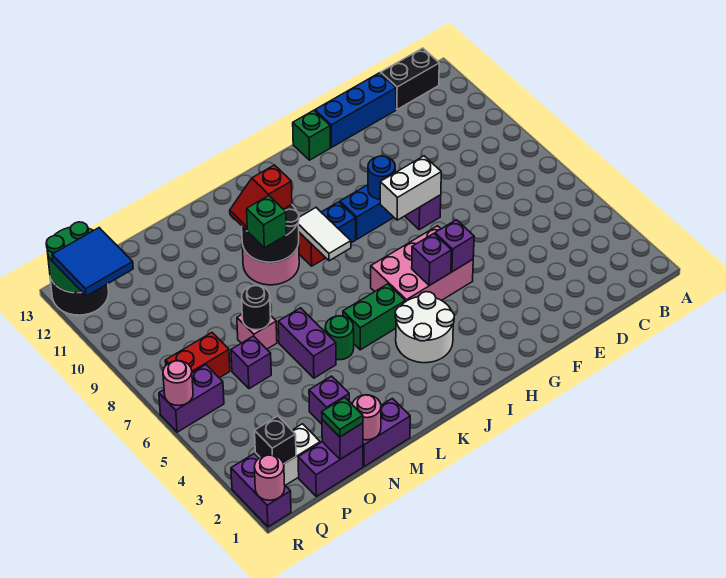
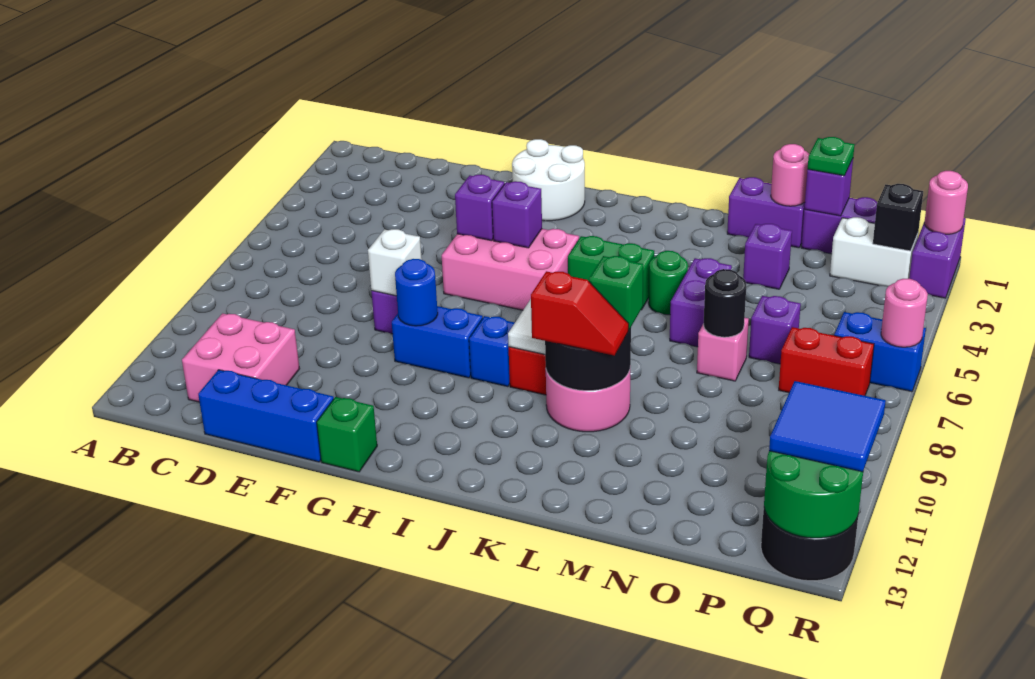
black brick B13:C13 level 1 -> none
none -> pink brick C11:D12 level 1
white brick F8:G8 level 2 -> white brick F8 level 2
white round brick I3:J4 level 1 -> white round brick G1:H2 level 1
purple brick Q6:R6 level 1 -> blue brick Q6:R6 level 1

